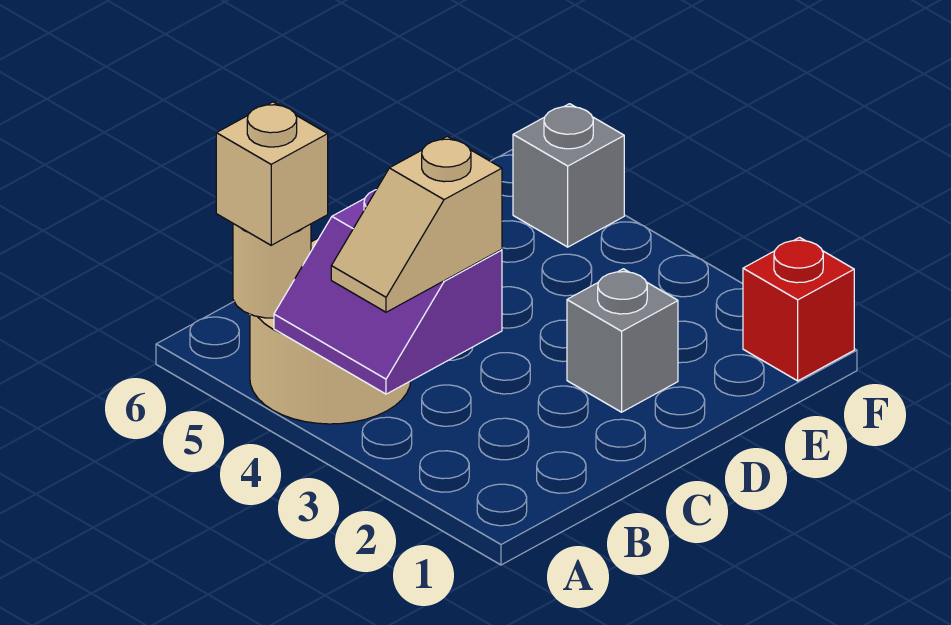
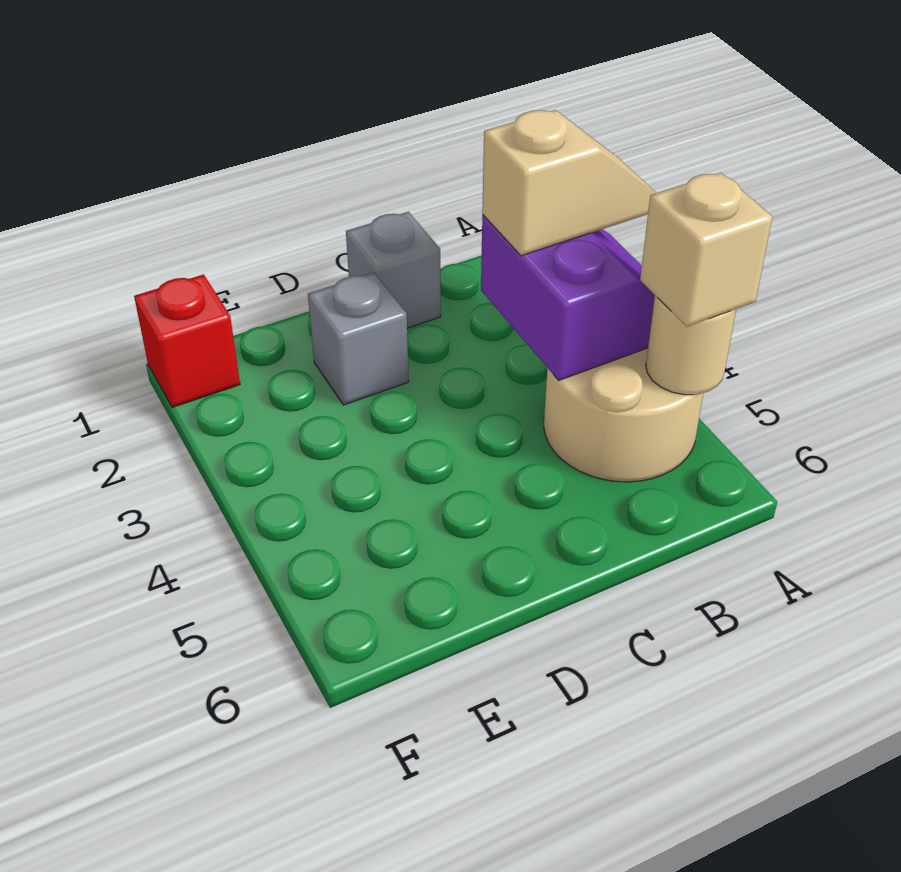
grey brick F5 level 1 -> grey brick C1 level 1

